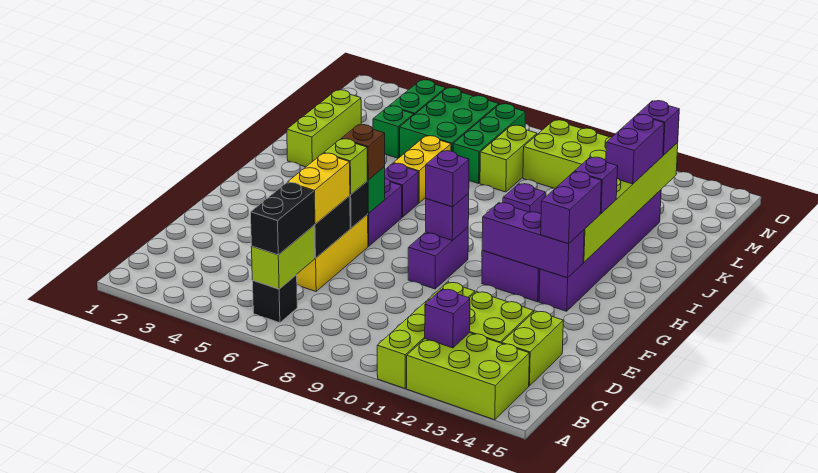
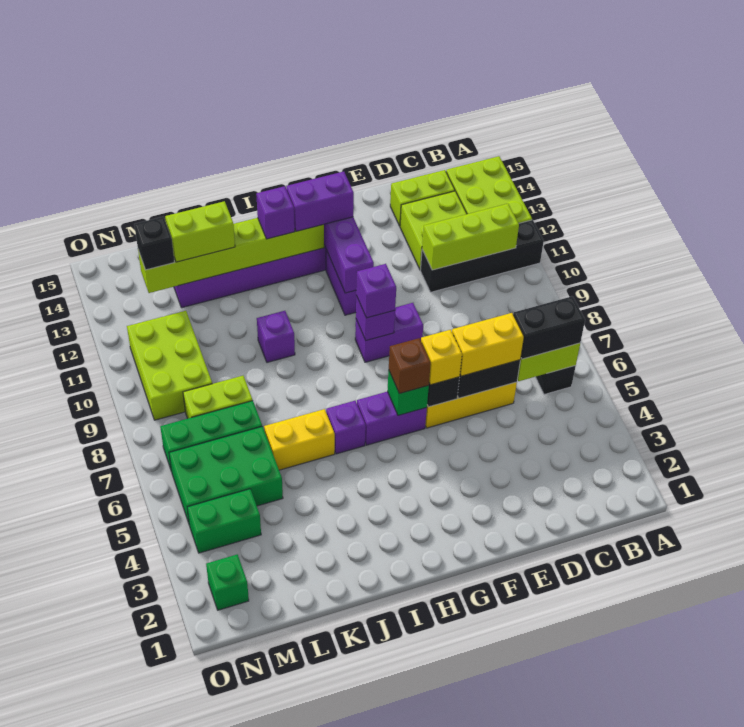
lime brick A11:D11 level 1 -> black brick A11:D11 level 1
purple brick B12 level 2 -> none
lime brick F6 level 3 -> yellow brick F6 level 3
lime brick J2:L2 level 1 -> lime brick B11:D11 level 2
purple brick K13:L13 level 3 -> lime brick K13:L13 level 3
green brick L4 level 1 -> green brick N2 level 1
purple brick M13 level 3 -> black brick M13 level 3

